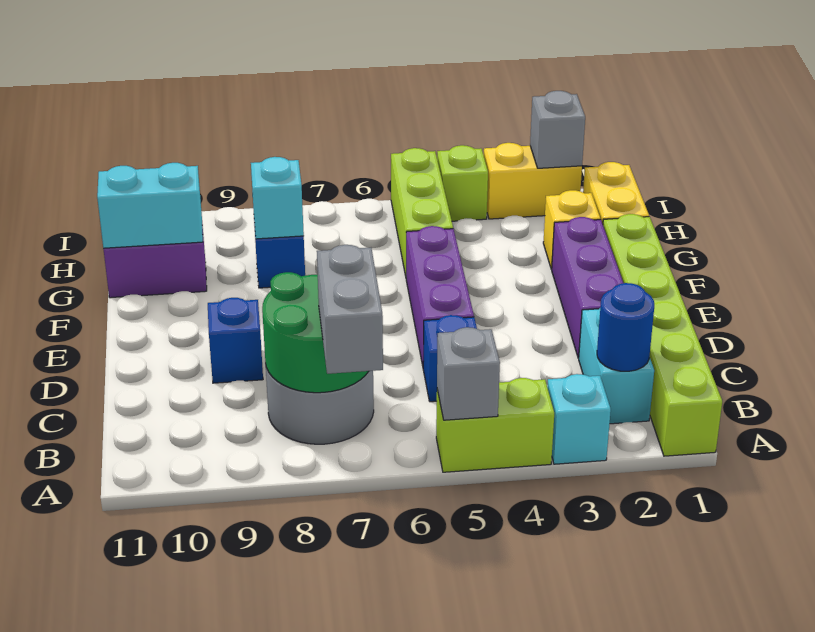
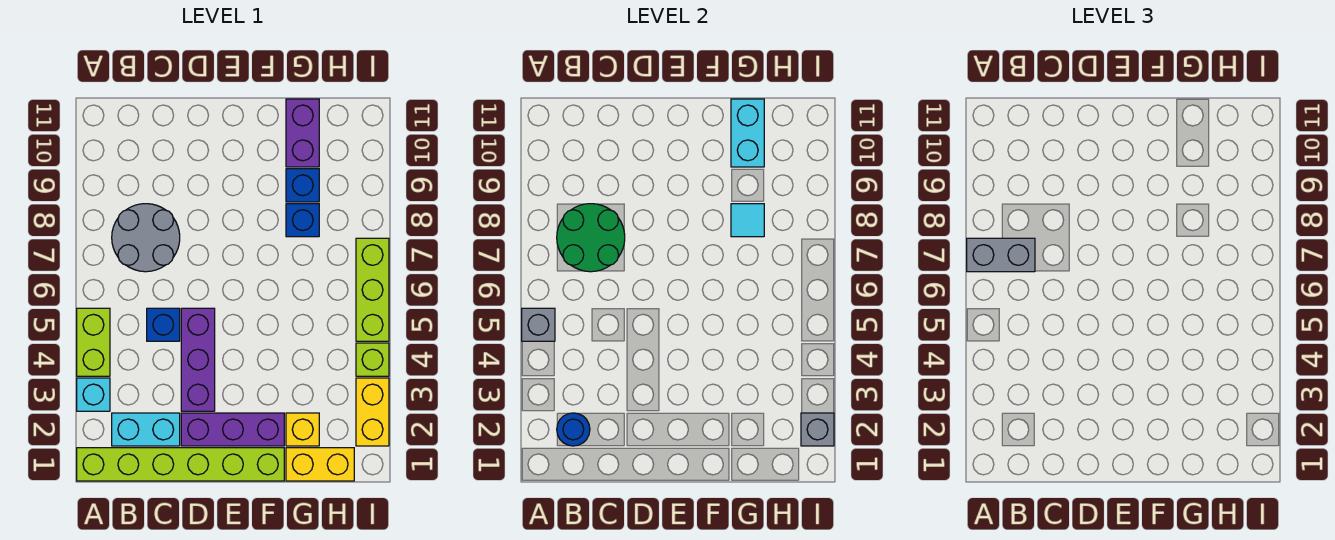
purple brick D5:F5 level 1 -> purple brick D3:D5 level 1
blue brick D9 level 1 -> blue brick G9 level 1
lime brick G5:I5 level 1 -> lime brick I5:I7 level 1
cyan brick G8 level 2 -> cyan tile G8 level 2

